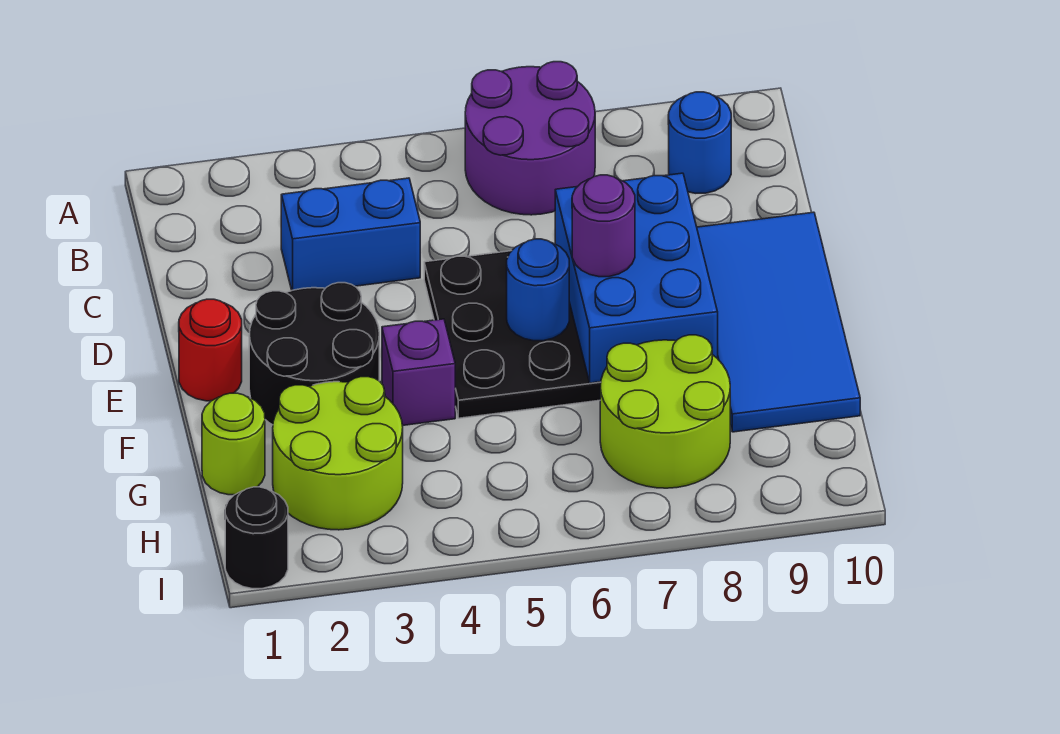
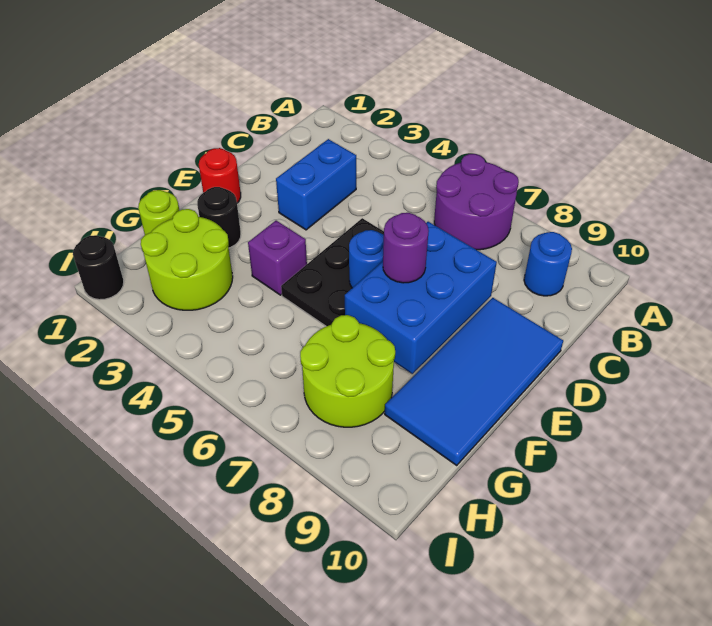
blue brick C3:C4 level 1 -> blue brick C3:D3 level 1
black round brick E2:F3 level 1 -> black round brick F2 level 1

